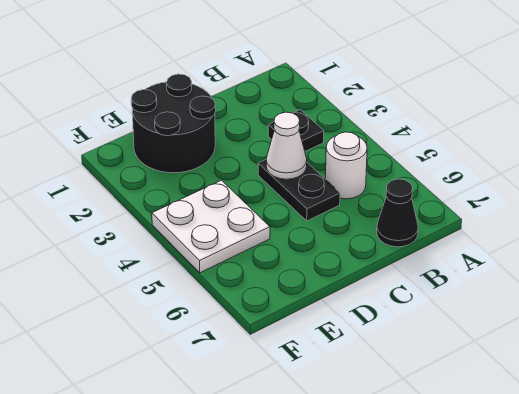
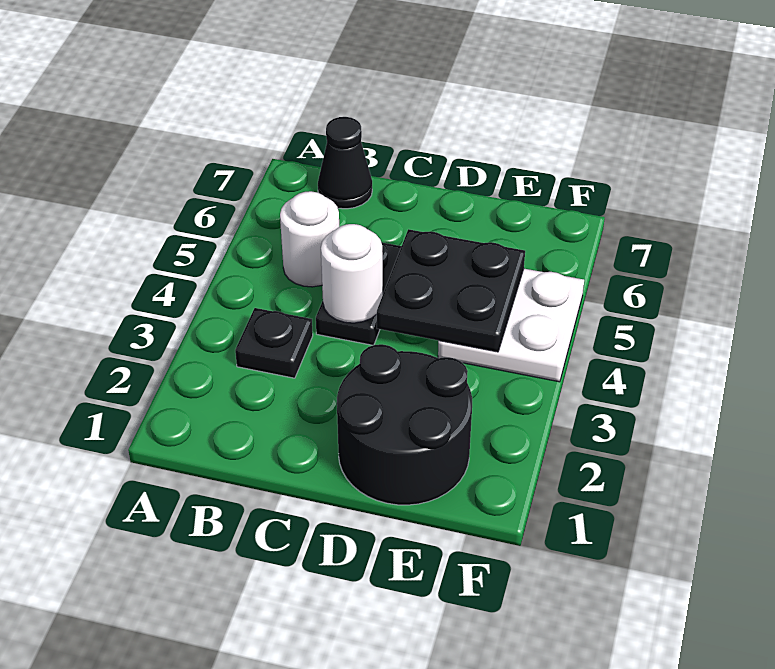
white cone C4 level 2 -> white round brick C4 level 2
none -> black plate D4:E5 level 2

